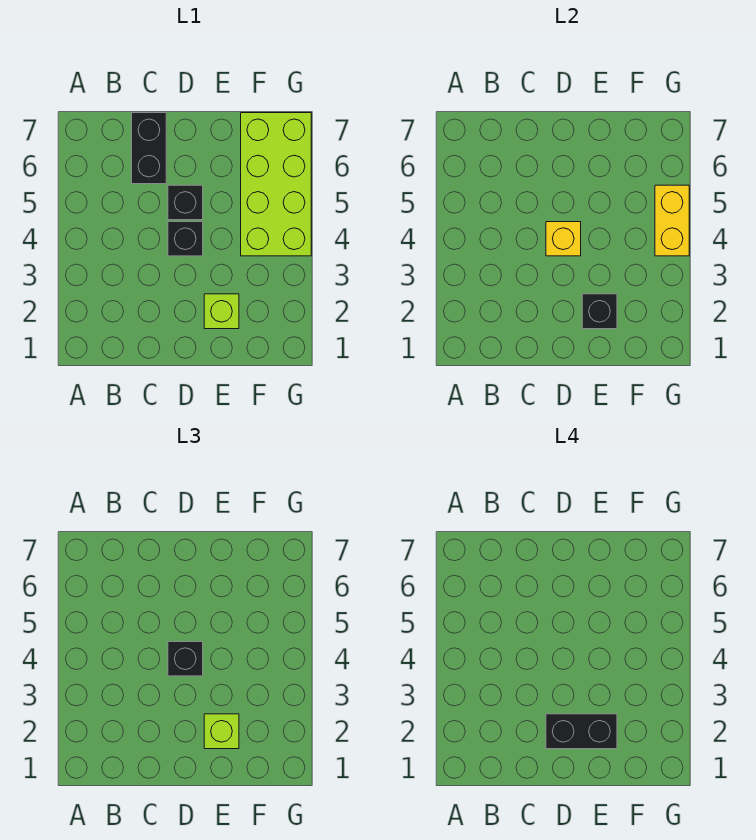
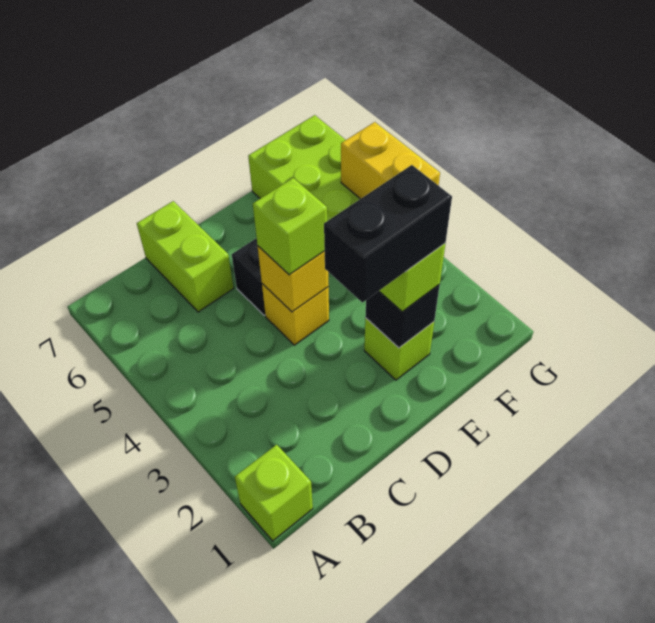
none -> lime brick A1 level 1
black brick C6:C7 level 1 -> lime brick C6:C7 level 1
black brick D4 level 1 -> yellow brick D4 level 1
black brick D4 level 3 -> lime brick D4 level 3

